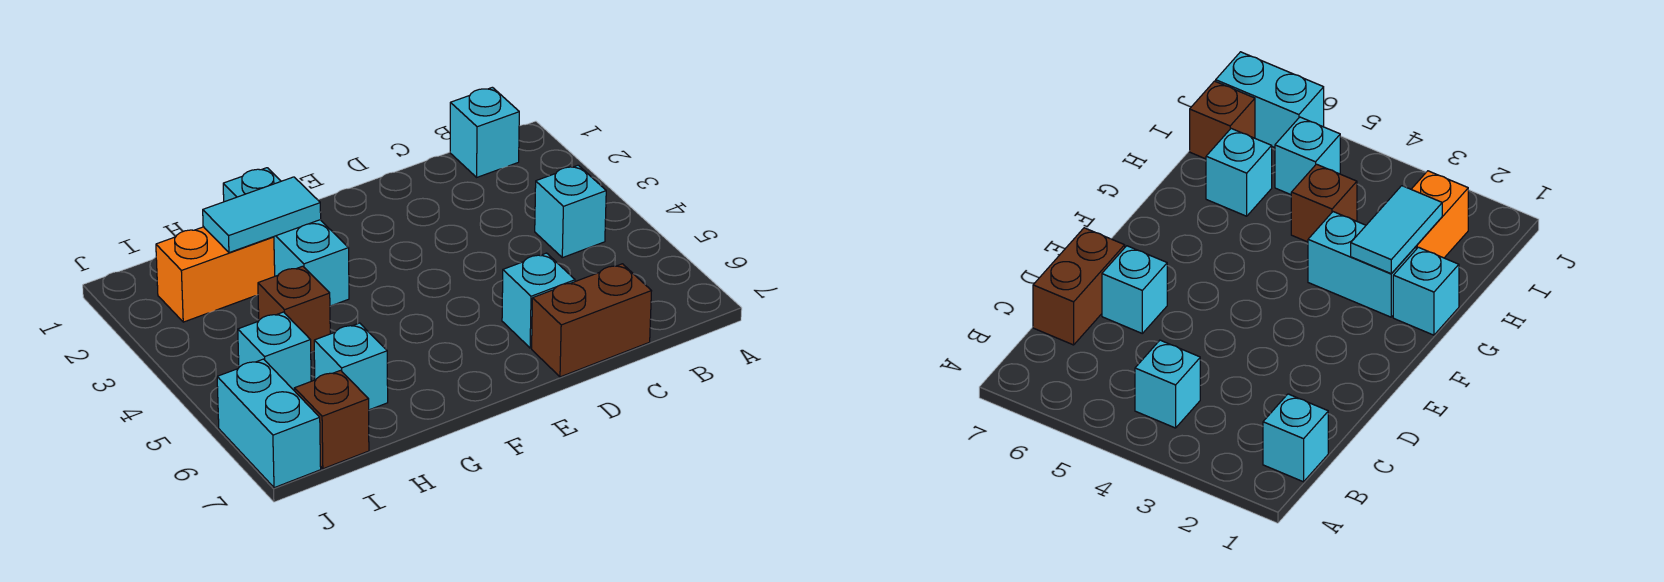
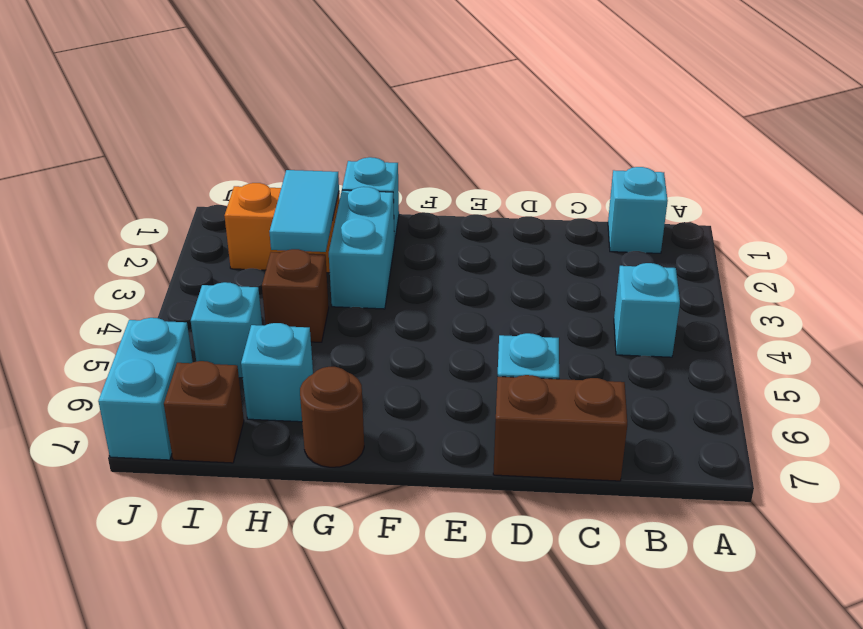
cyan tile G2:H2 level 2 -> cyan tile H2:H3 level 2
none -> brown round brick G7 level 1

